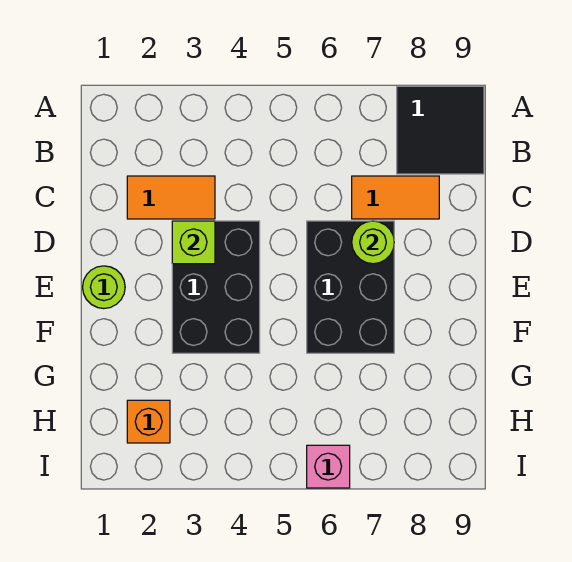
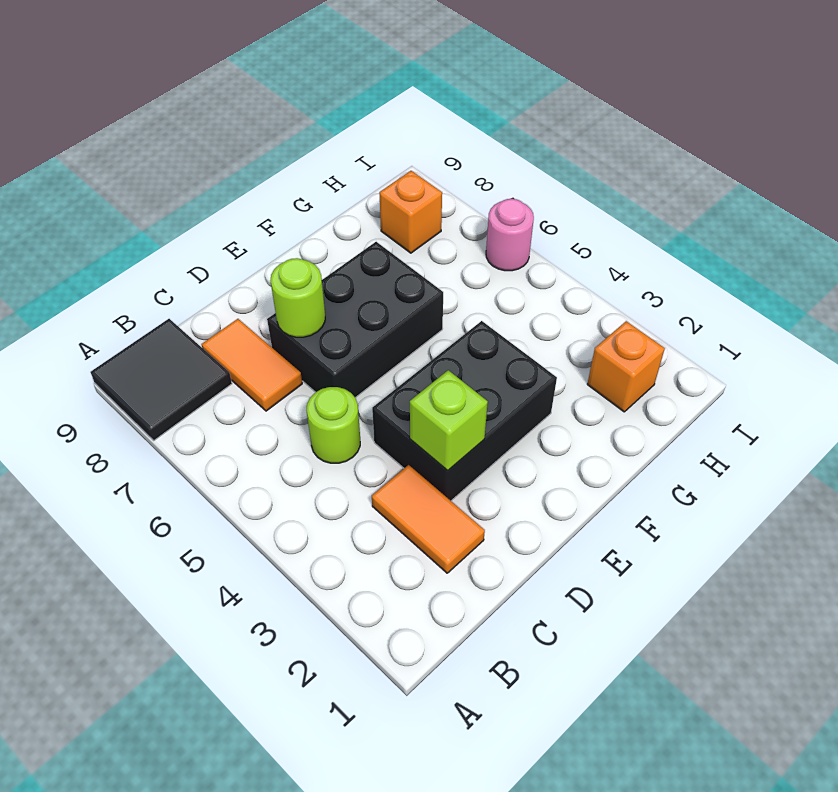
lime round brick E1 level 1 -> lime round brick C5 level 1
none -> orange brick H8 level 1
pink brick I6 level 1 -> pink round brick I6 level 1

